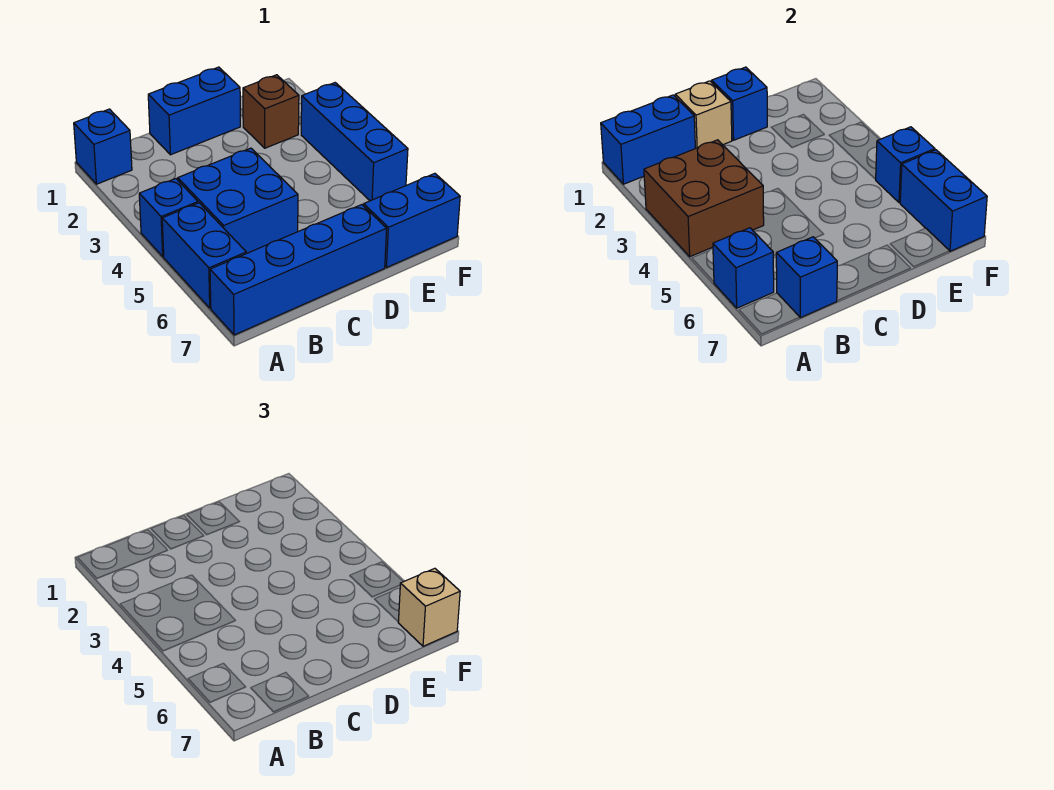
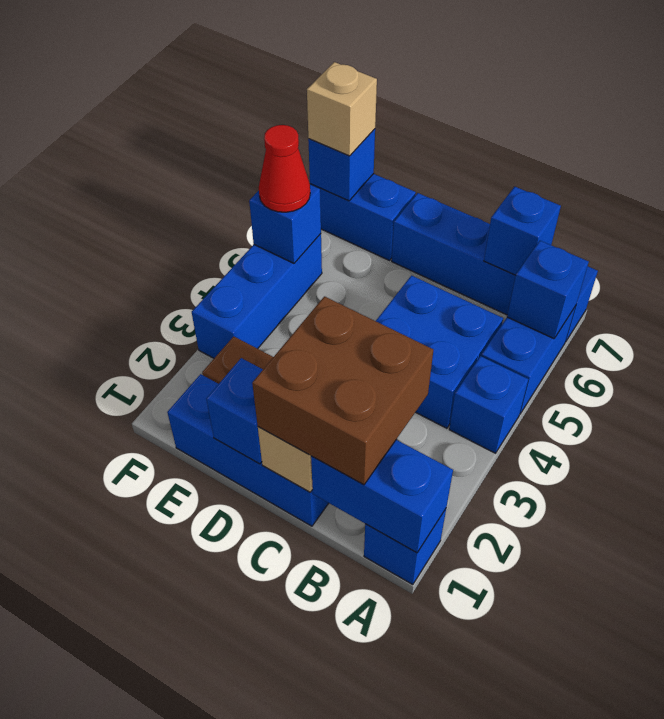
brown brick A3:B4 level 2 -> brown brick B1:C2 level 3
blue brick C1:D1 level 1 -> blue brick C1:E1 level 1
none -> red cone F5 level 3
blue brick F6:F7 level 2 -> blue brick F7 level 2

